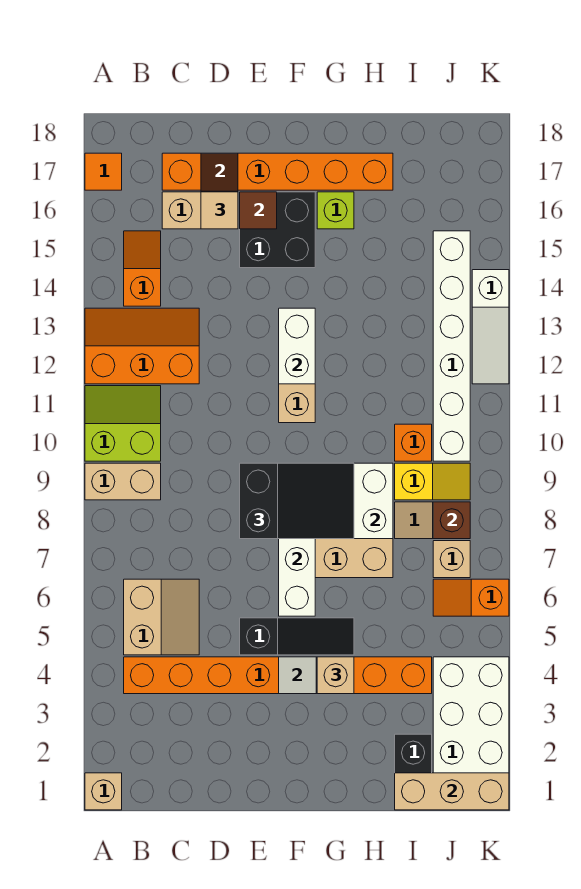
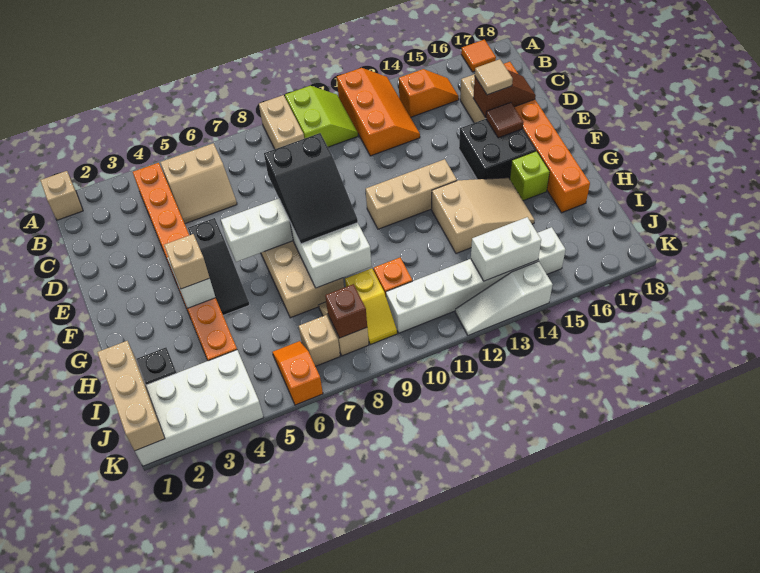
white brick F12:F13 level 2 -> white brick J13:J14 level 2
none -> tan slope G13:H15 level 1 top 13

